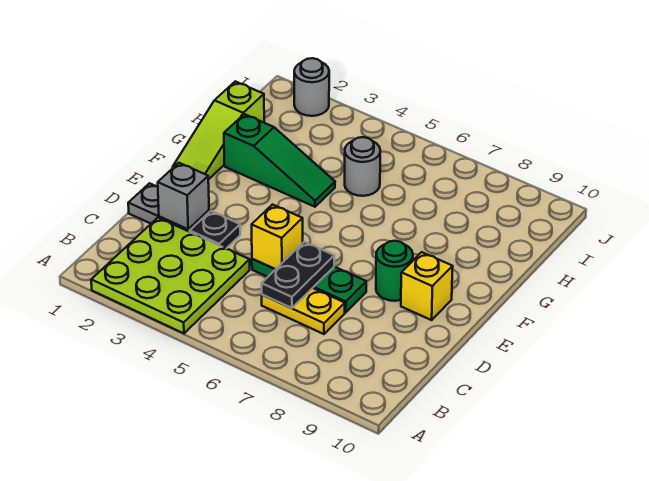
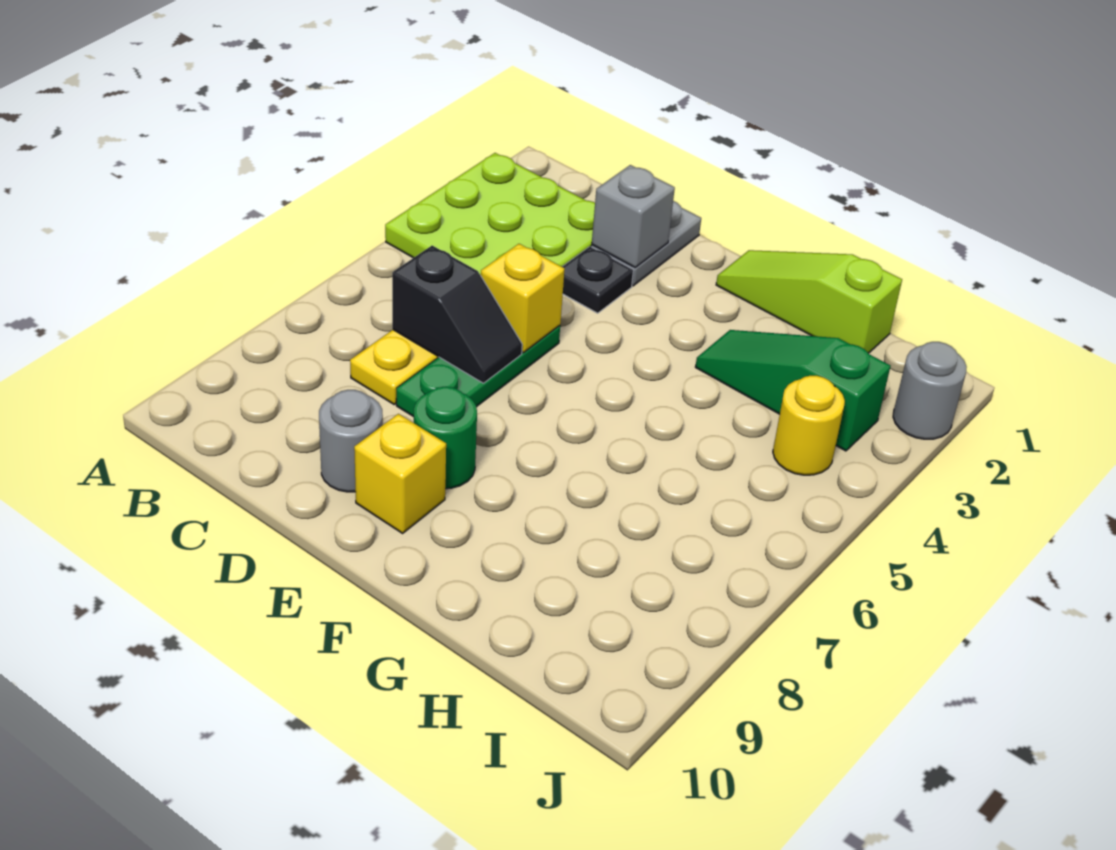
black plate C6:D6 level 2 -> black slope C6:D6 level 2 top C
green slope G2:G4 level 1 top 2 -> green slope G3:I3 level 1 top I
grey round brick H5 level 1 -> grey round brick D9 level 1
none -> yellow round brick I4 level 1

